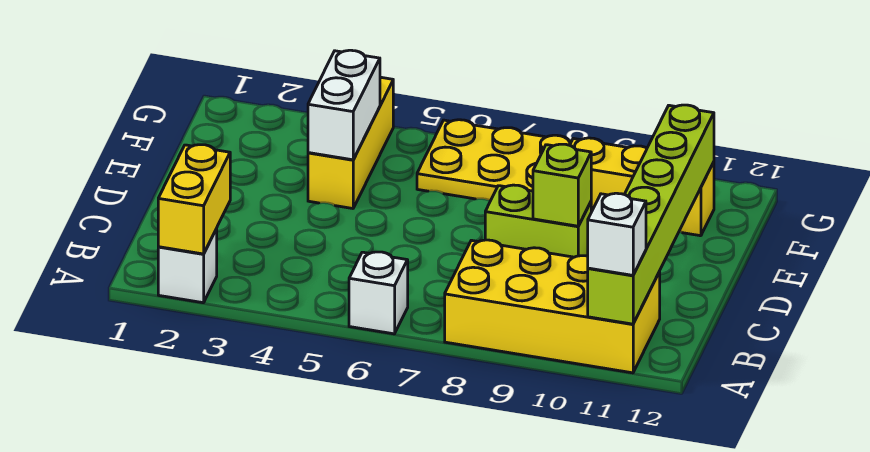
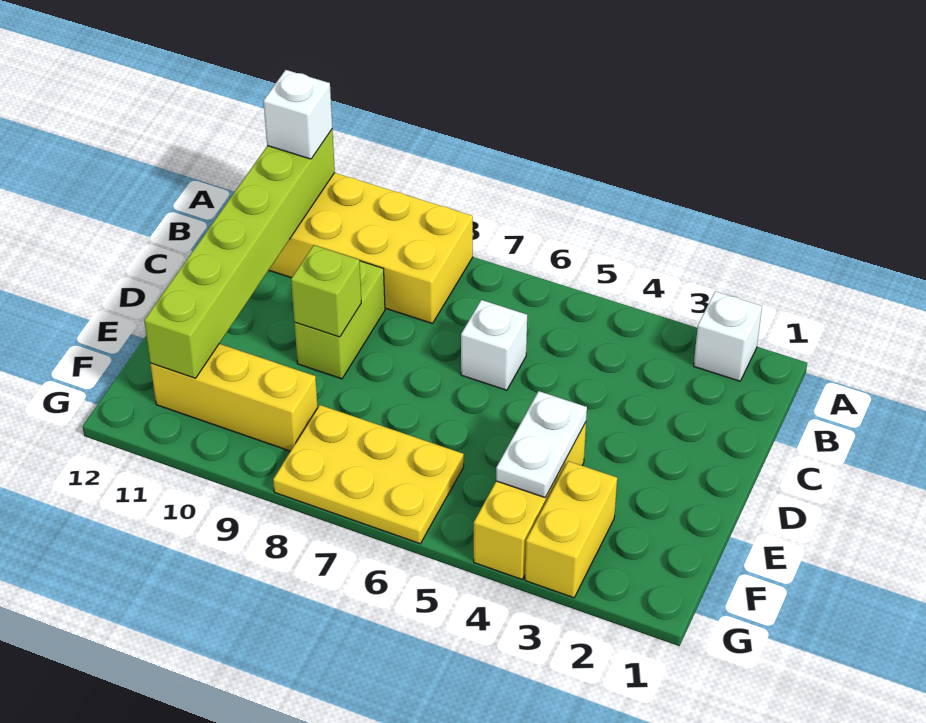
yellow brick A2:B2 level 2 -> yellow brick F3:G3 level 1
white brick A6 level 1 -> white brick C6 level 1
lime brick D8:D9 level 1 -> lime brick C9:D9 level 1
white brick E4:F4 level 2 -> white plate E4:F4 level 2

